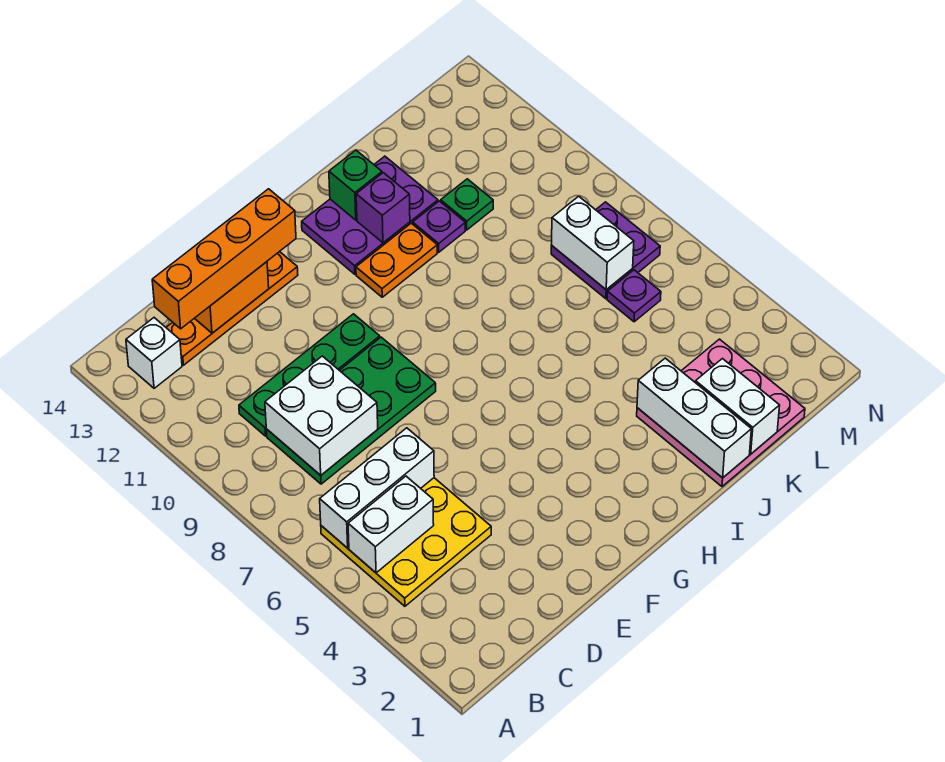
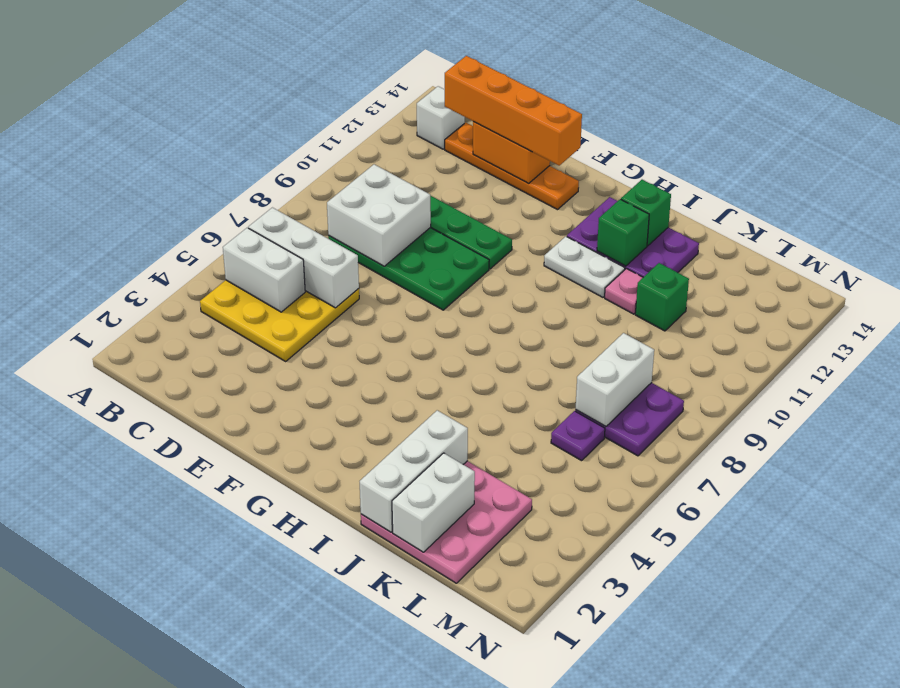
orange plate H11:I11 level 1 -> white plate H11:I11 level 1
purple brick I12 level 2 -> green brick I12 level 2
purple plate J11 level 1 -> pink plate J11 level 1
green plate K11 level 1 -> green brick K11 level 1

